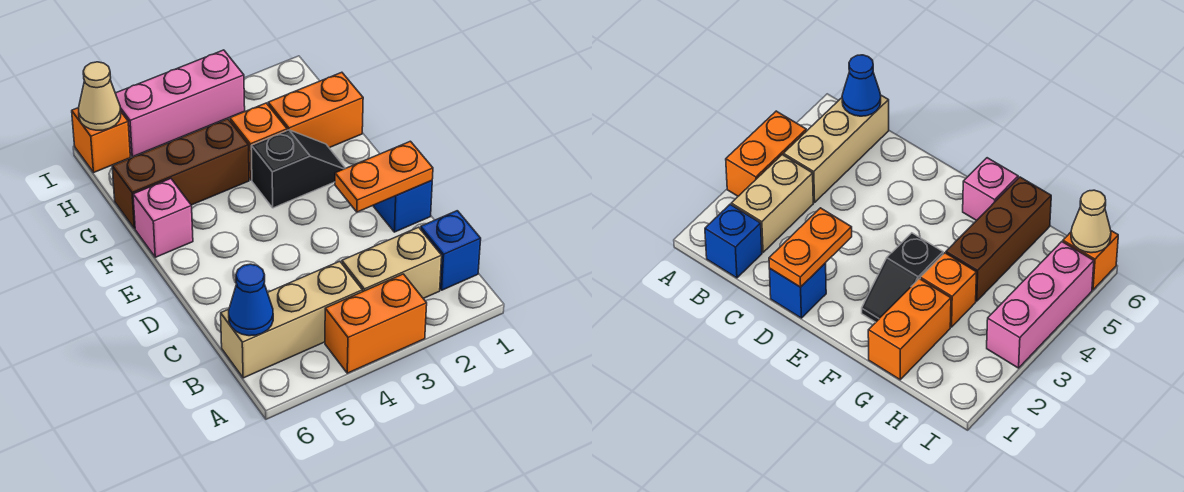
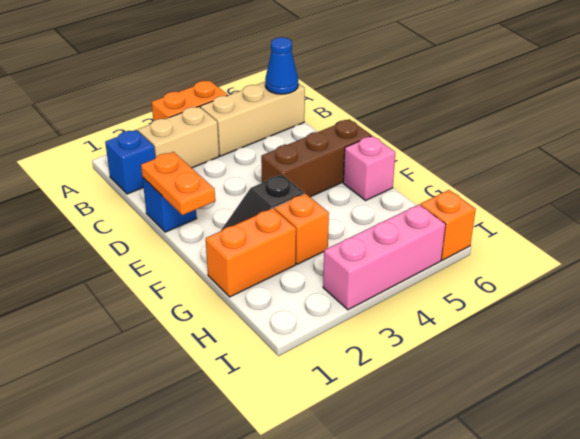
orange plate D1:D2 level 2 -> orange plate D1:E1 level 2
brown brick G4:G6 level 1 -> brown brick E4:E6 level 1
tan cone I6 level 2 -> none

